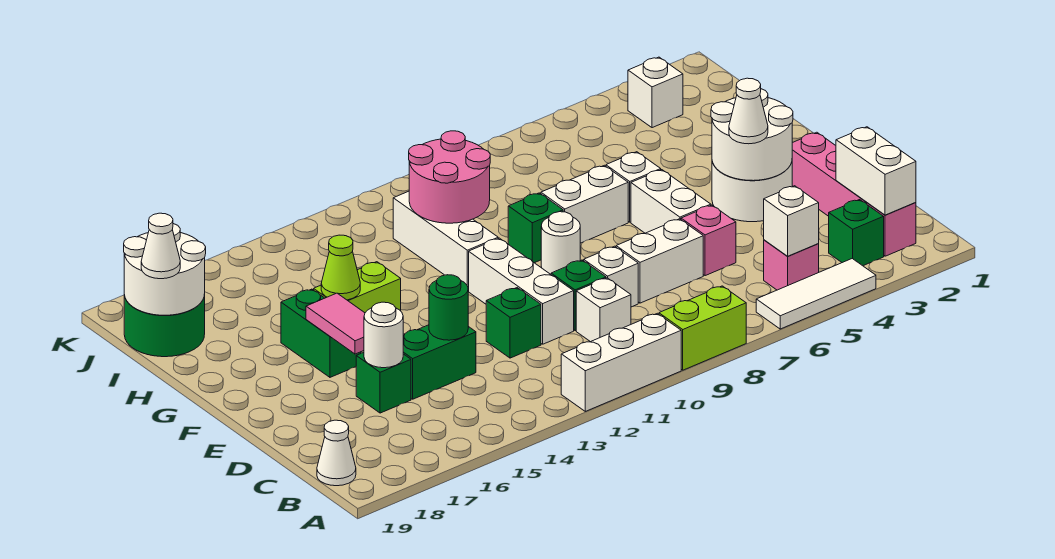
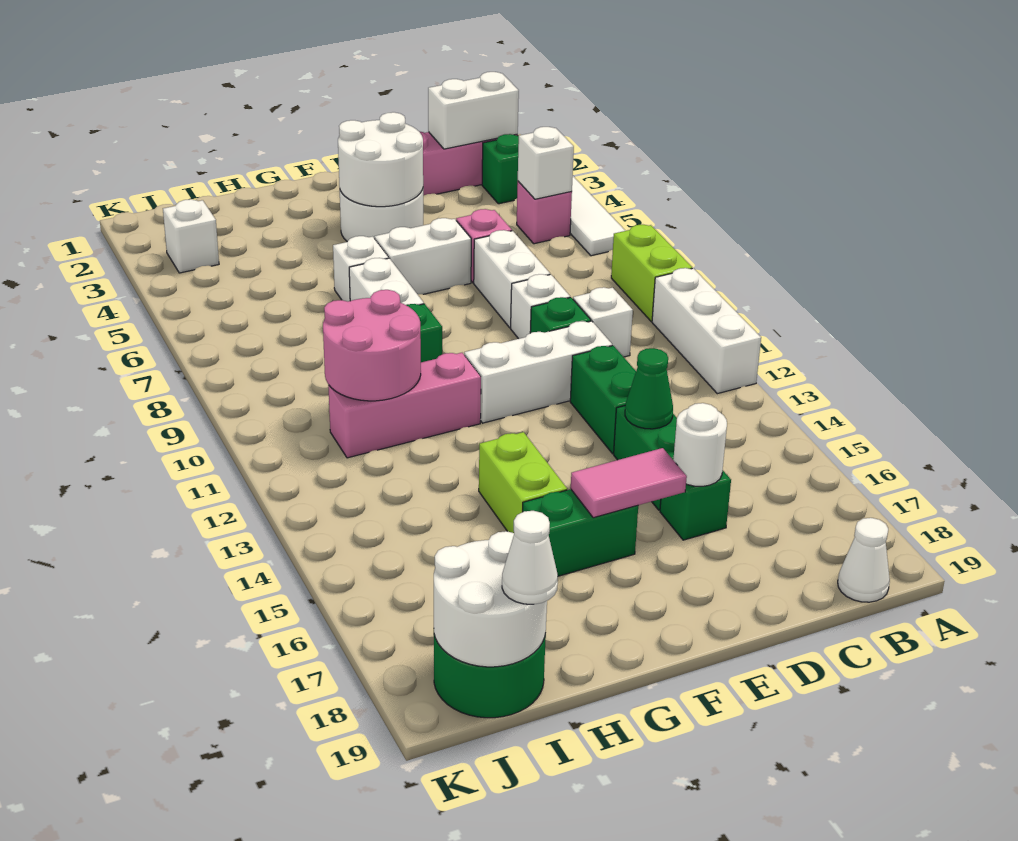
green brick D12 level 1 -> green brick D12:D13 level 1
green round brick D14 level 2 -> green cone D14 level 2
white cone E4 level 3 -> none
white round brick F9 level 1 -> none
white brick G11:I11 level 1 -> pink brick G11:I11 level 1
lime cone G15 level 2 -> none

